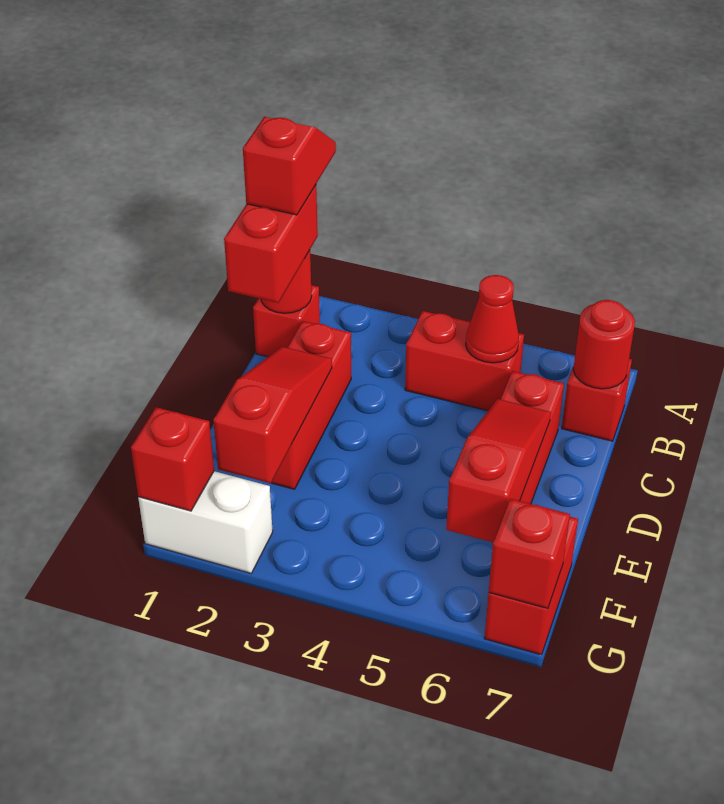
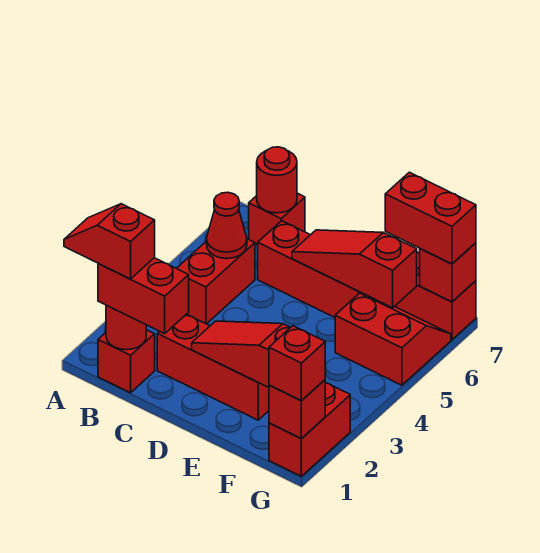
none -> red slope F5:G6 level 1 top 5
none -> red brick F7:G7 level 3
white brick G1:G2 level 1 -> red brick G1:G2 level 1
none -> red brick G1 level 3

